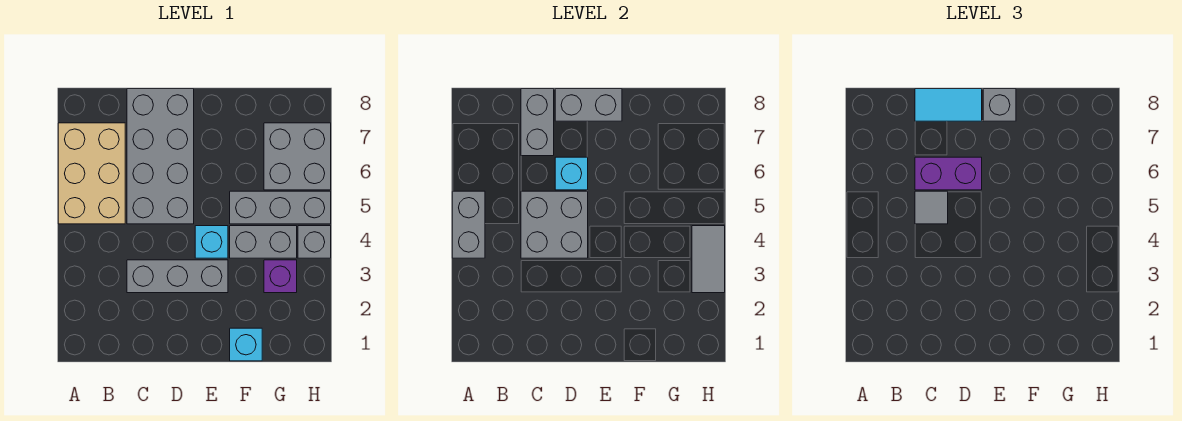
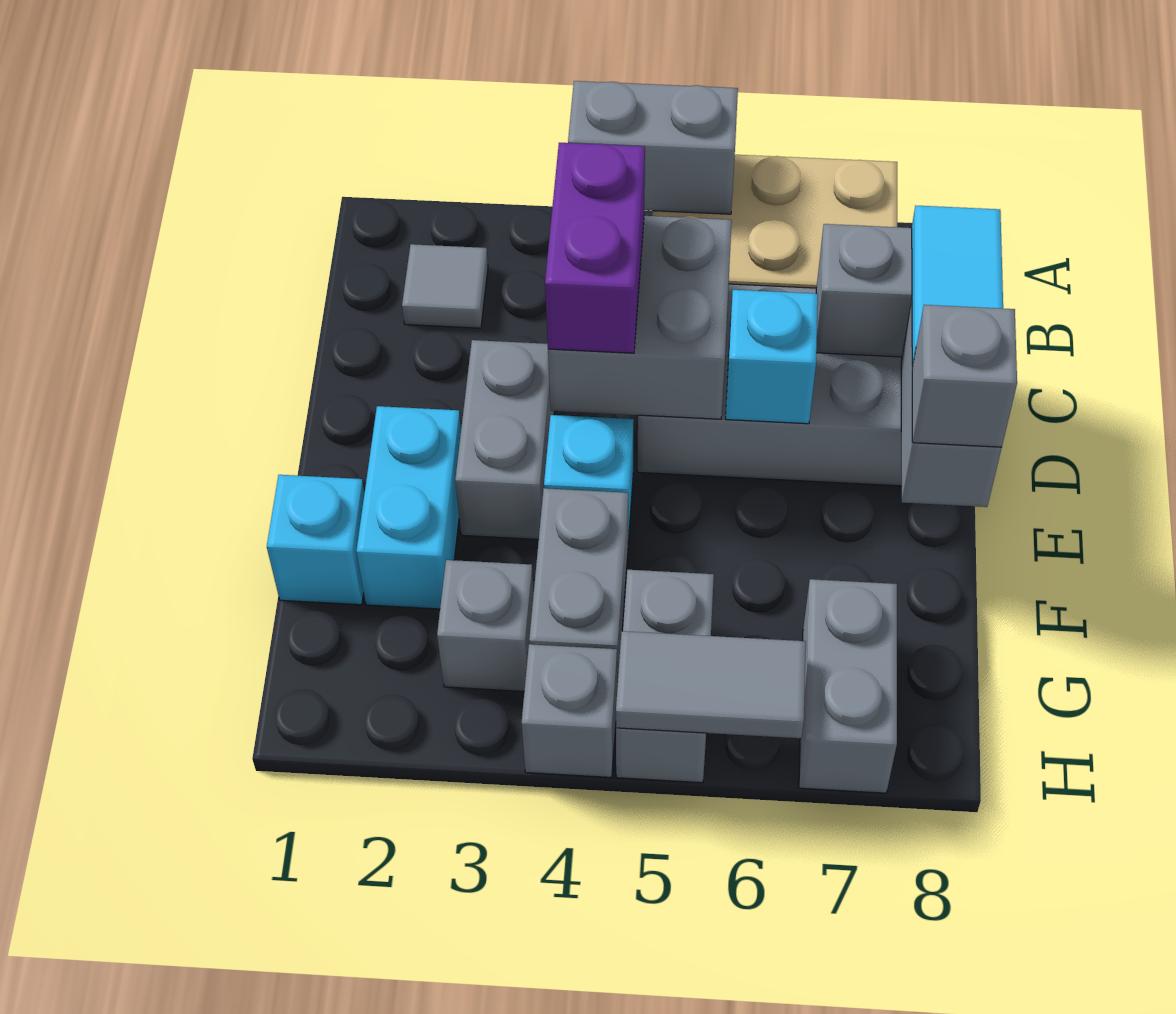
grey brick C3:E3 level 1 -> grey brick D3:E3 level 1
grey tile C5 level 3 -> grey tile B2 level 1
purple brick C6:D6 level 3 -> purple brick C4:D4 level 3
none -> cyan brick E2:F2 level 1
grey brick F5:H5 level 1 -> grey brick G5:H5 level 1
purple brick G3 level 1 -> grey brick G3 level 1
grey brick G6:H7 level 1 -> grey brick G7:H7 level 1
grey tile H3:H4 level 2 -> grey tile H5:H6 level 2

